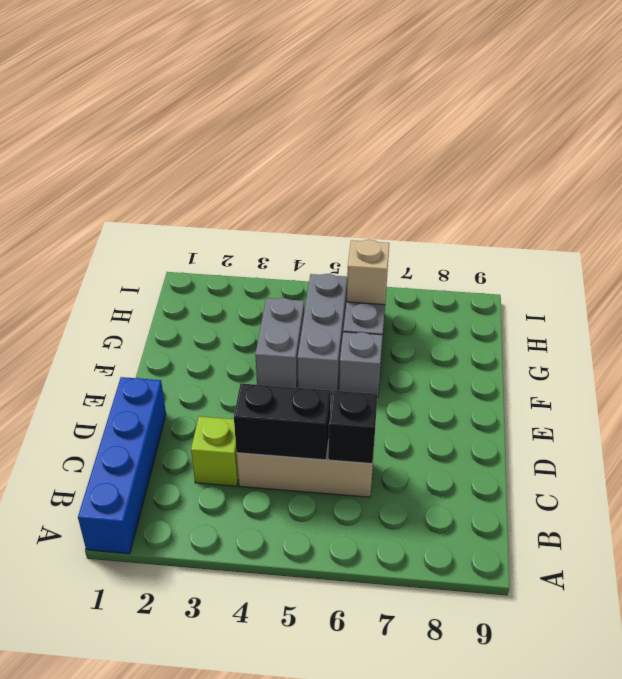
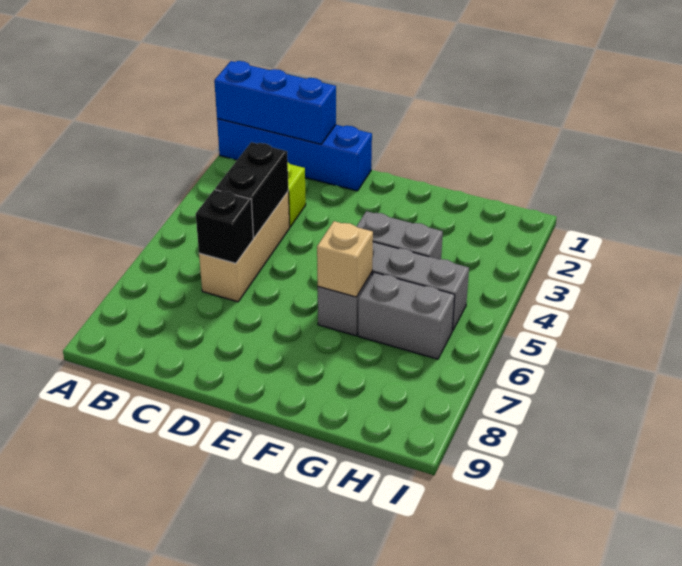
none -> blue brick A1:C1 level 2
tan brick H6 level 2 -> tan brick F6 level 2

